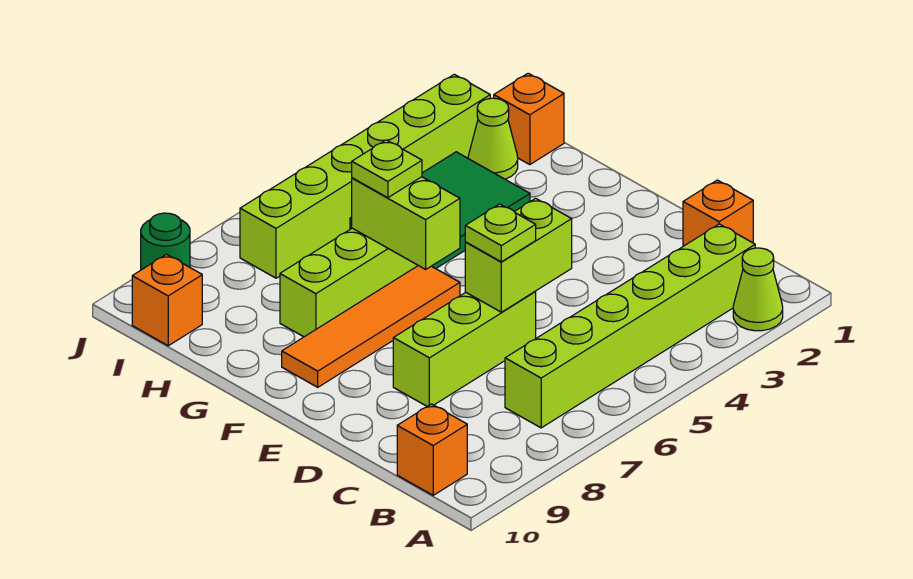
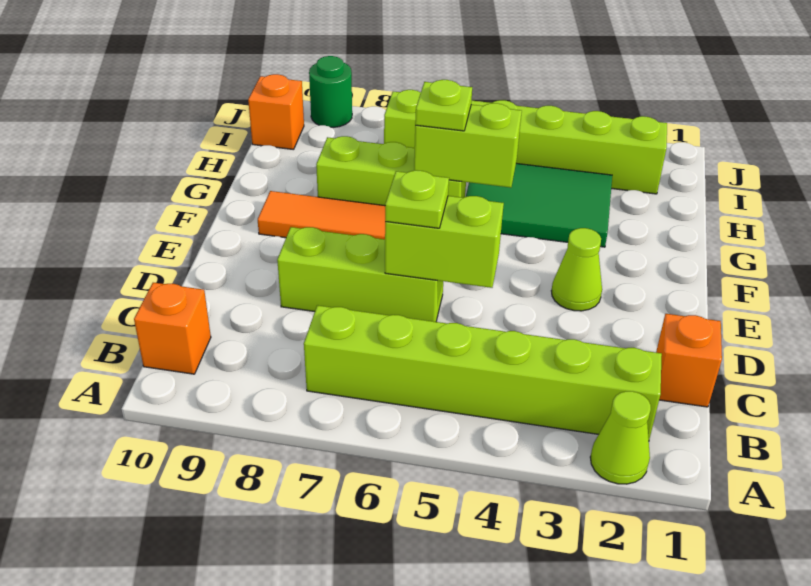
lime brick F6:G6 level 2 -> lime brick G5:G6 level 2
orange brick H1 level 1 -> none
lime cone H2 level 1 -> lime cone E3 level 1

